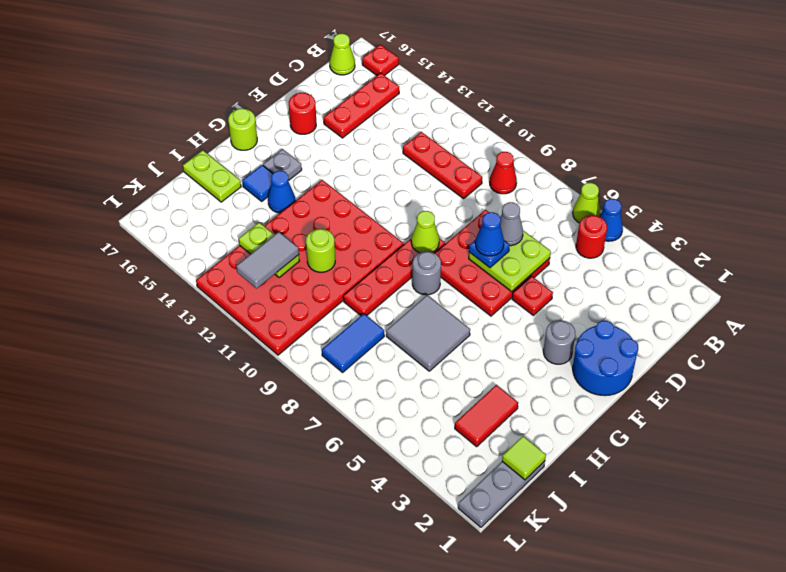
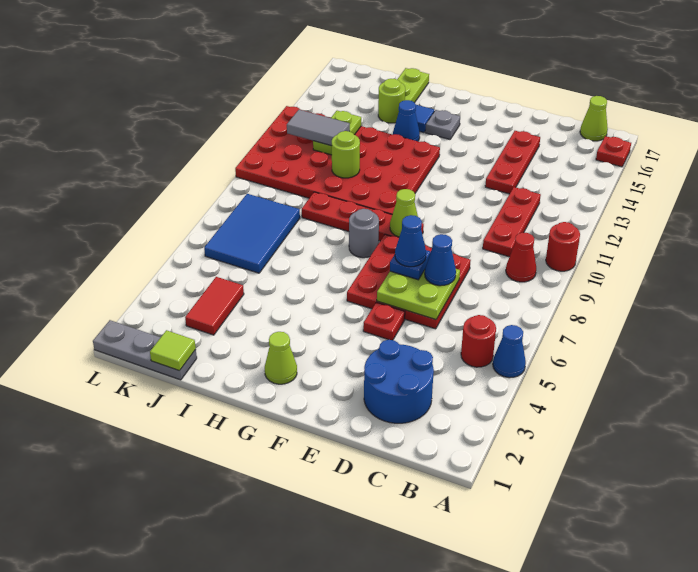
lime cone A6 level 1 -> lime cone G2 level 1
red plate B15:D15 level 1 -> red plate D13:D15 level 1
grey cone D7 level 3 -> blue cone D7 level 3
blue round brick E1:F2 level 1 -> blue round brick C2:D3 level 1
red round brick E16 level 1 -> red round brick A10 level 1
grey round brick F3 level 1 -> none
lime round brick G17 level 1 -> lime round brick I15 level 1
grey tile H6:I7 level 1 -> none
red tile I3:J3 level 1 -> red tile J3:J4 level 1
blue tile J8:K8 level 1 -> blue tile J6:K8 level 1

